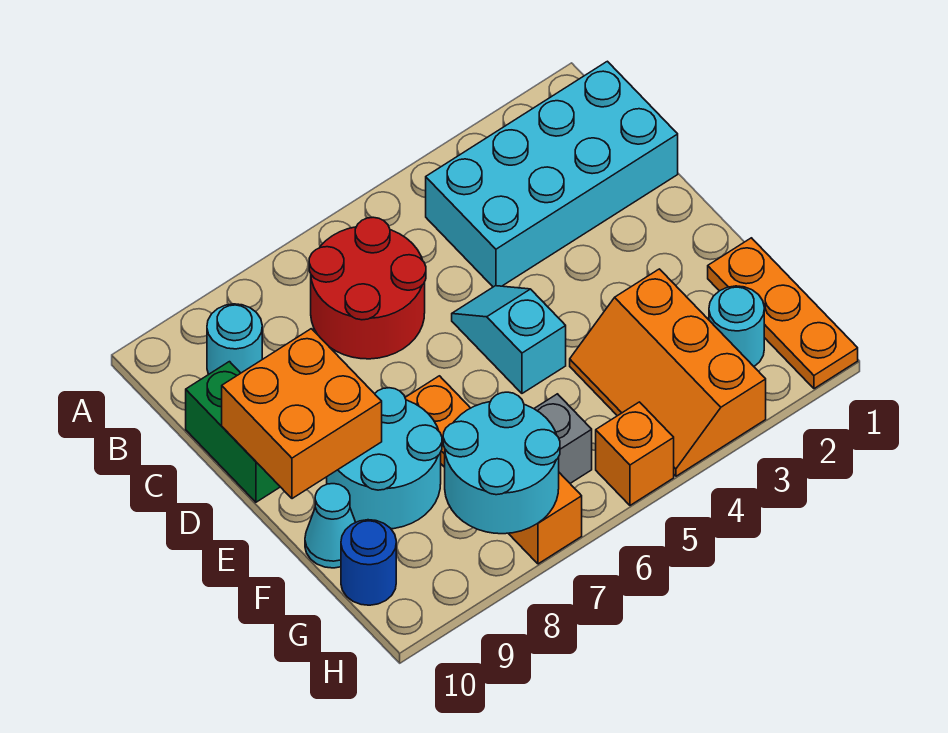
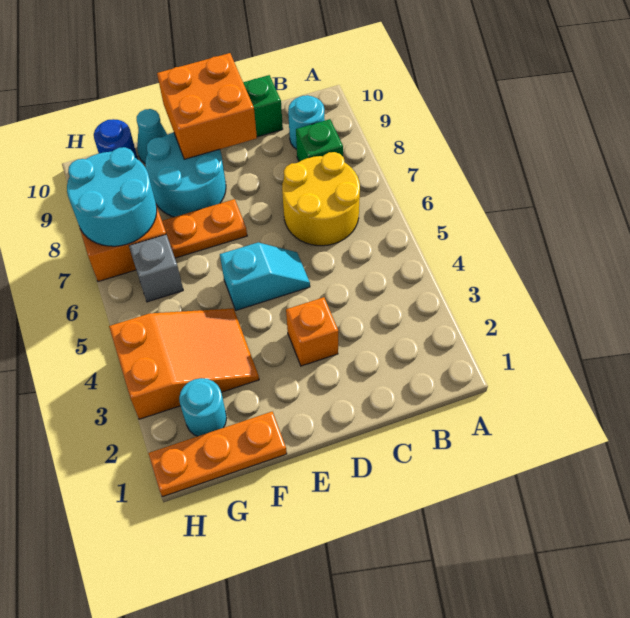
cyan brick B1:C4 level 1 -> none
red round brick B6:C7 level 1 -> yellow round brick B6:C7 level 1
none -> green brick B8 level 1
orange slope F3:H4 level 1 top 3 -> orange slope F3:H4 level 1 top H
orange brick H5 level 1 -> orange brick D3 level 1

